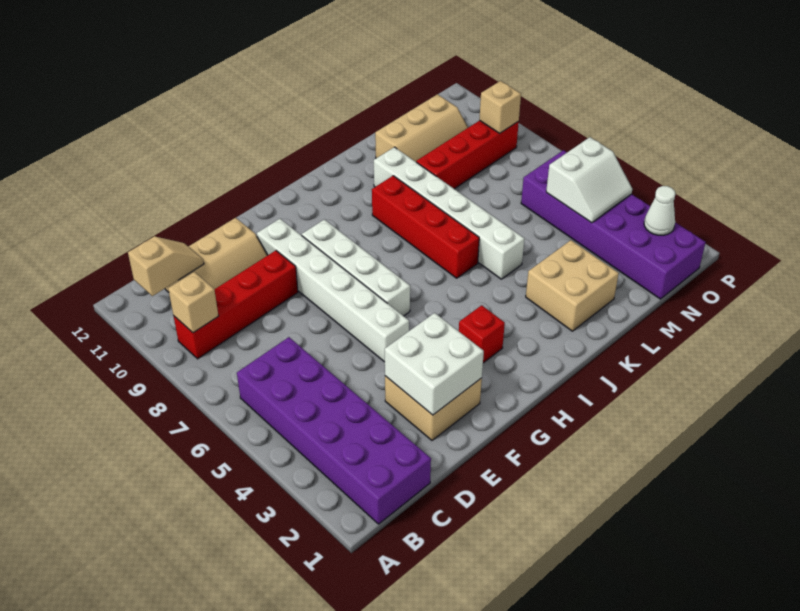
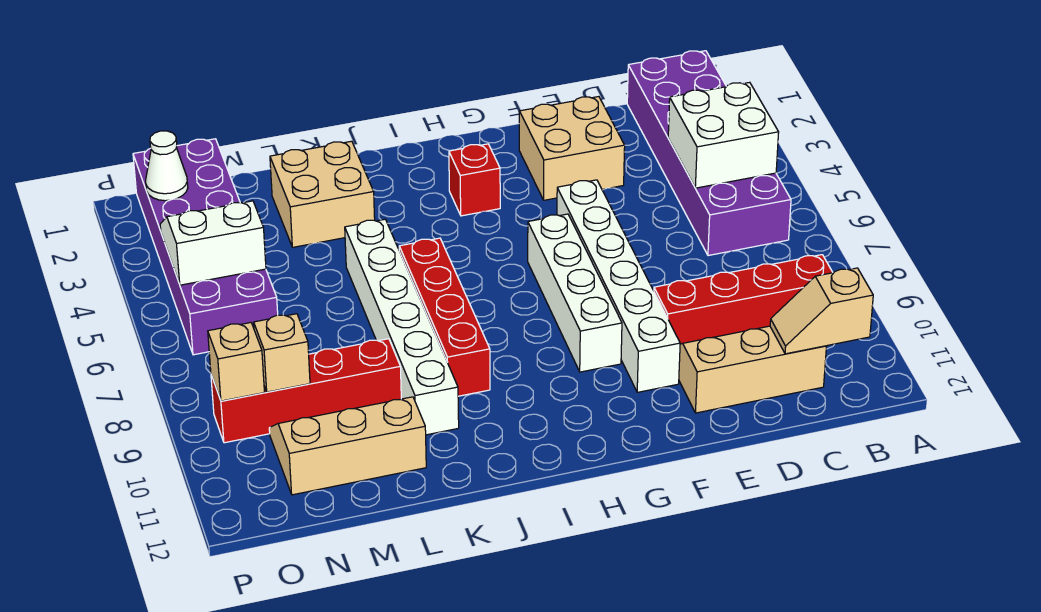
tan brick B9 level 2 -> tan brick N9 level 2
white brick E2:F3 level 2 -> white brick B4:C5 level 2

